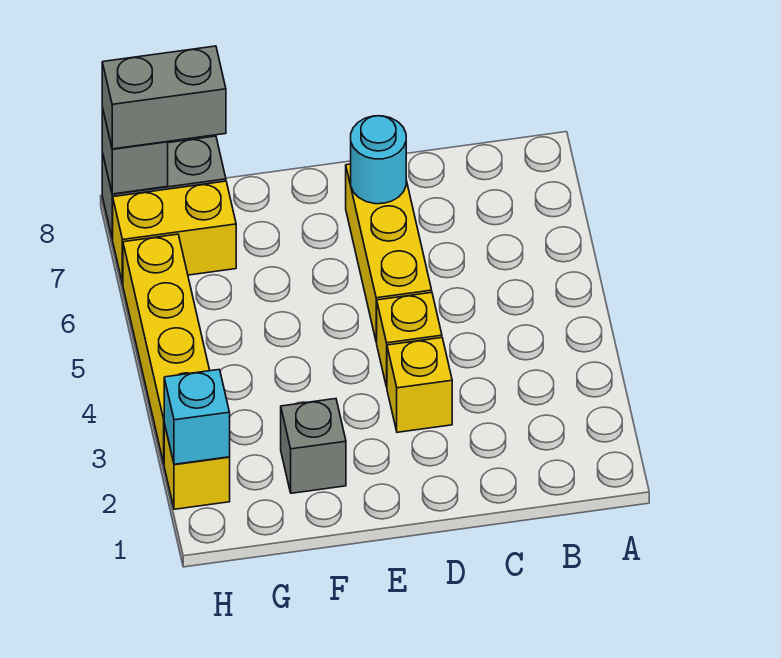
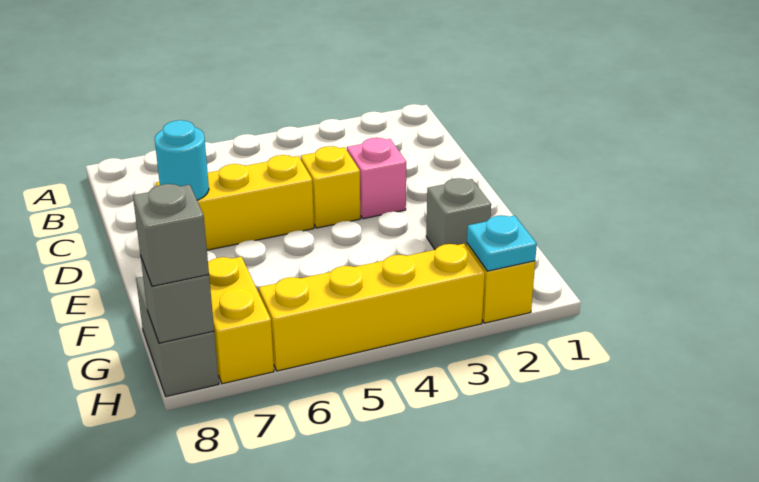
yellow brick D3 level 1 -> pink brick D3 level 1
grey brick G8:H8 level 3 -> grey brick H8 level 3
cyan brick H2 level 2 -> cyan plate H2 level 2

